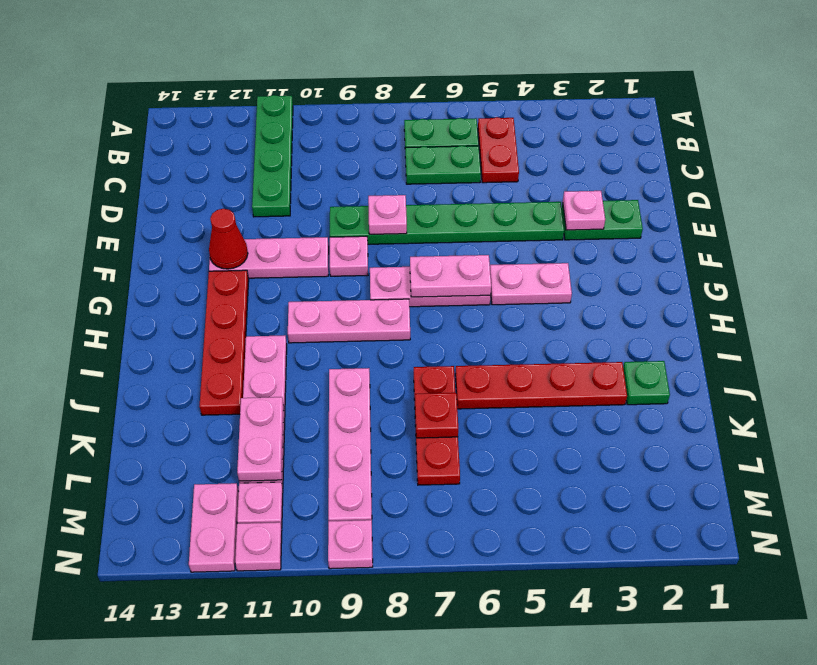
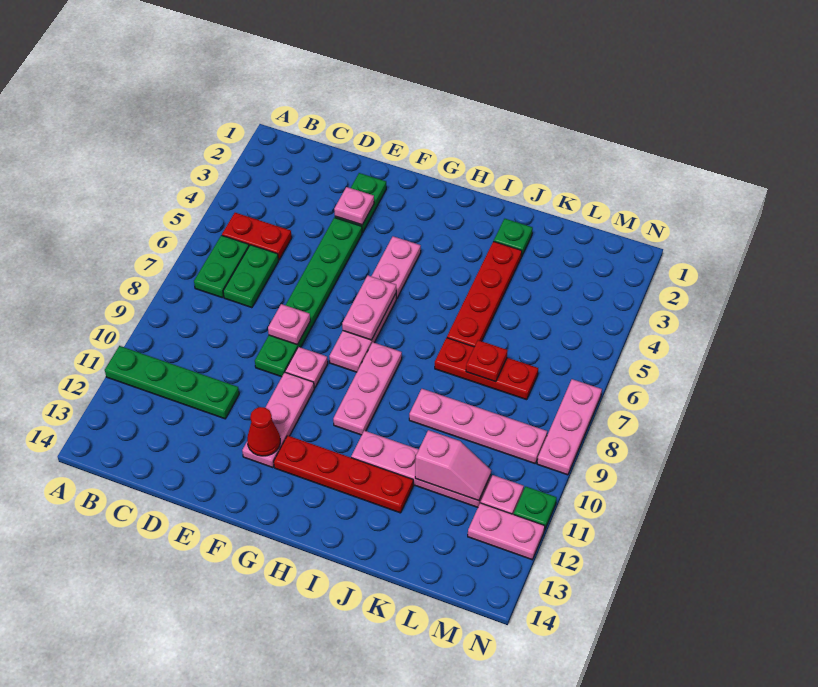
pink plate K11:L11 level 2 -> pink slope K11:L11 level 2 top K
pink plate N9 level 1 -> pink plate N7:N9 level 1
pink plate N11 level 1 -> green plate N11 level 1

